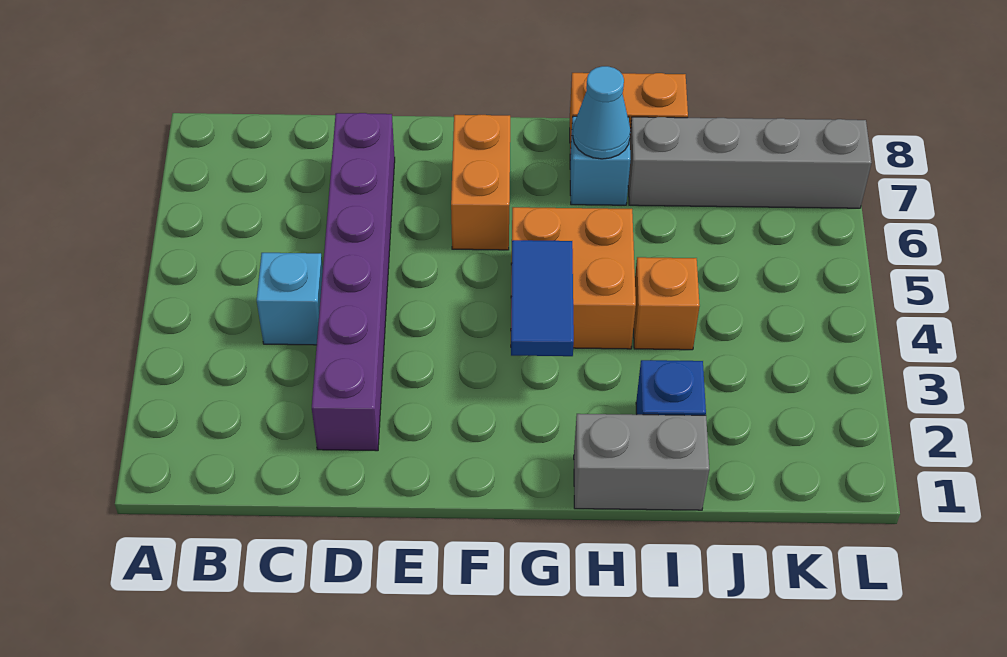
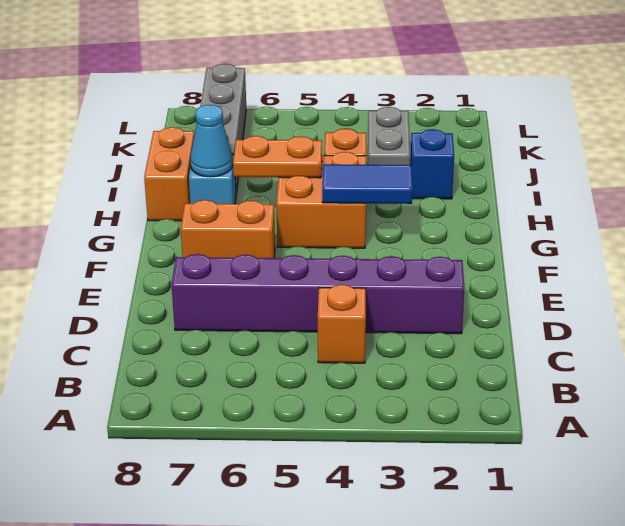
cyan brick C4 level 1 -> orange brick C4 level 1
grey brick H1:I1 level 1 -> grey brick I3:J3 level 1
none -> orange plate H5:H6 level 2

